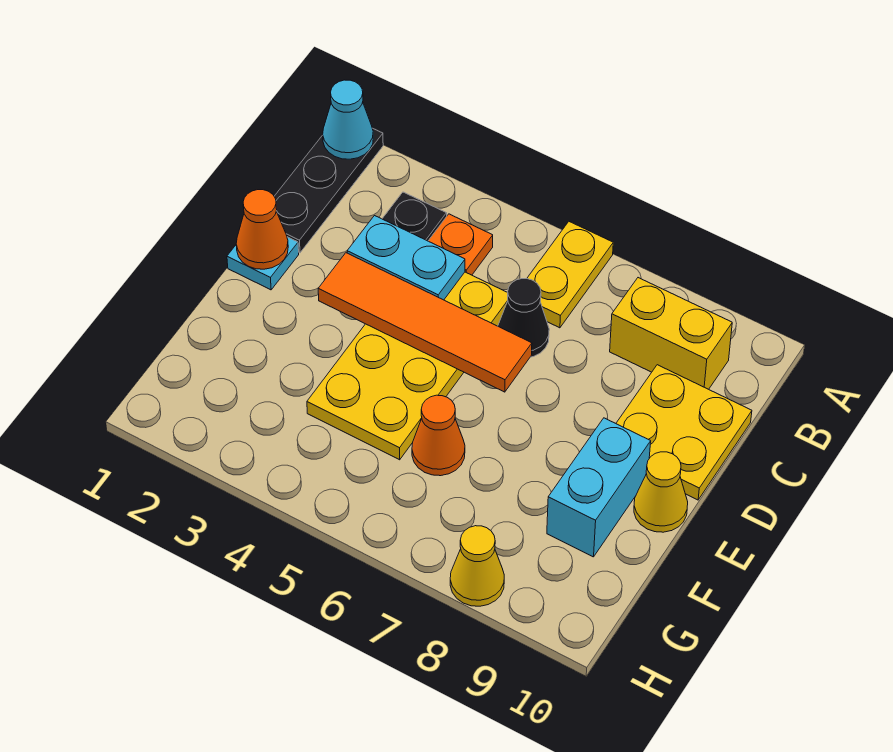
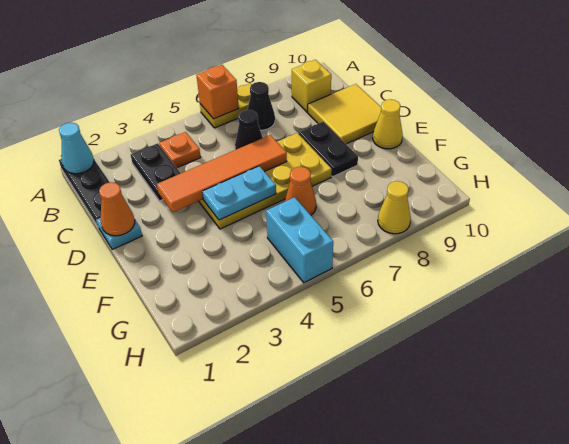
yellow plate A6:B6 level 1 -> yellow plate A6:A7 level 1
none -> orange brick A6 level 2
none -> black cone B7 level 1
yellow brick B8:B9 level 1 -> yellow brick B9 level 1
cyan plate C3:C4 level 2 -> cyan plate E4:E5 level 2
yellow plate C4:F5 level 1 -> yellow plate D4:E7 level 1
yellow plate C9:D10 level 1 -> yellow tile C9:D10 level 1
none -> black plate D8:E8 level 1
cyan brick E9:F9 level 1 -> cyan brick G5:H5 level 1

